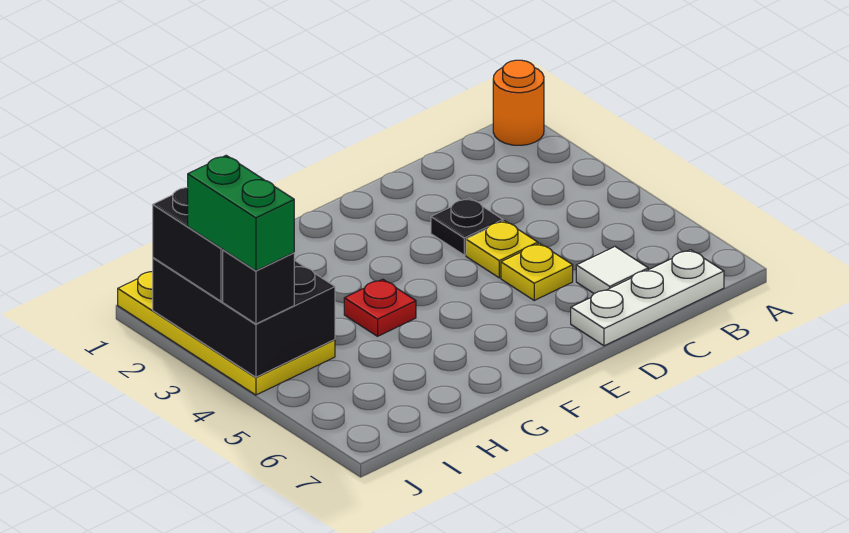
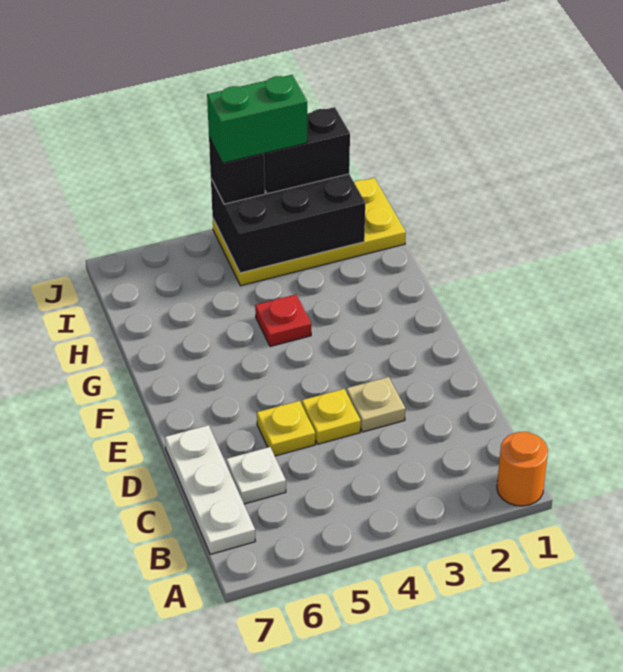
white tile C6 level 1 -> white plate C6 level 1
black plate D3 level 1 -> tan plate D3 level 1

